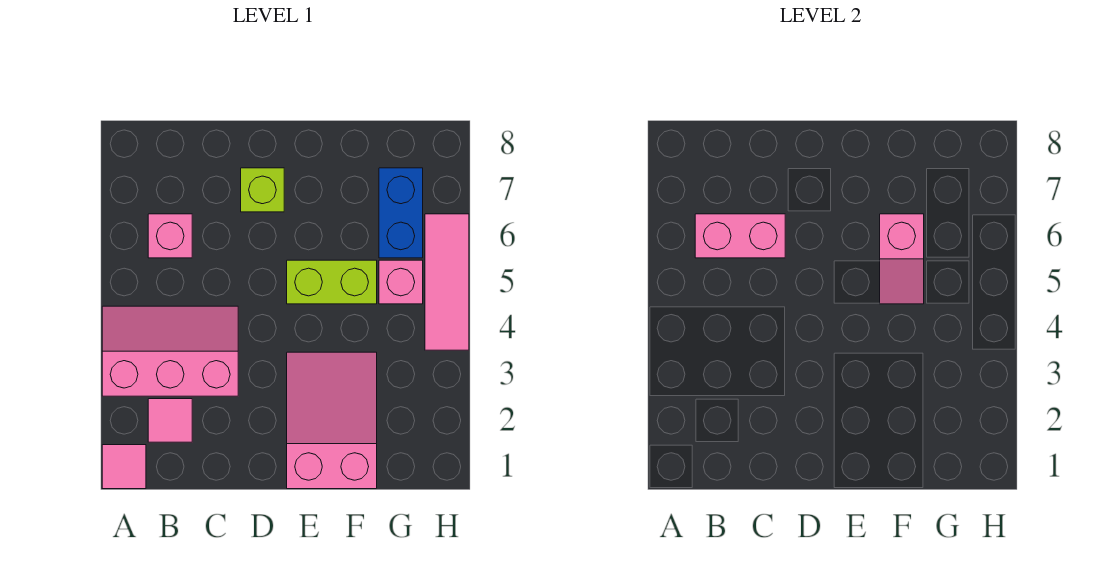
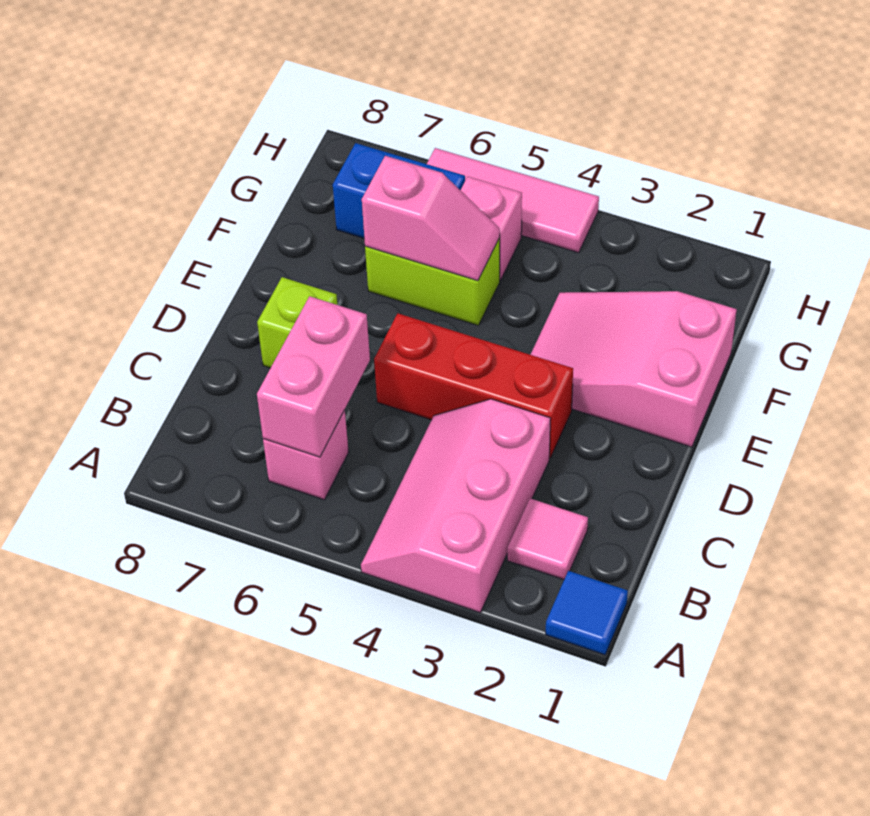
pink tile A1 level 1 -> blue tile A1 level 1
none -> red brick D3:D5 level 1
lime brick E5:F5 level 1 -> lime brick F5:F6 level 1

